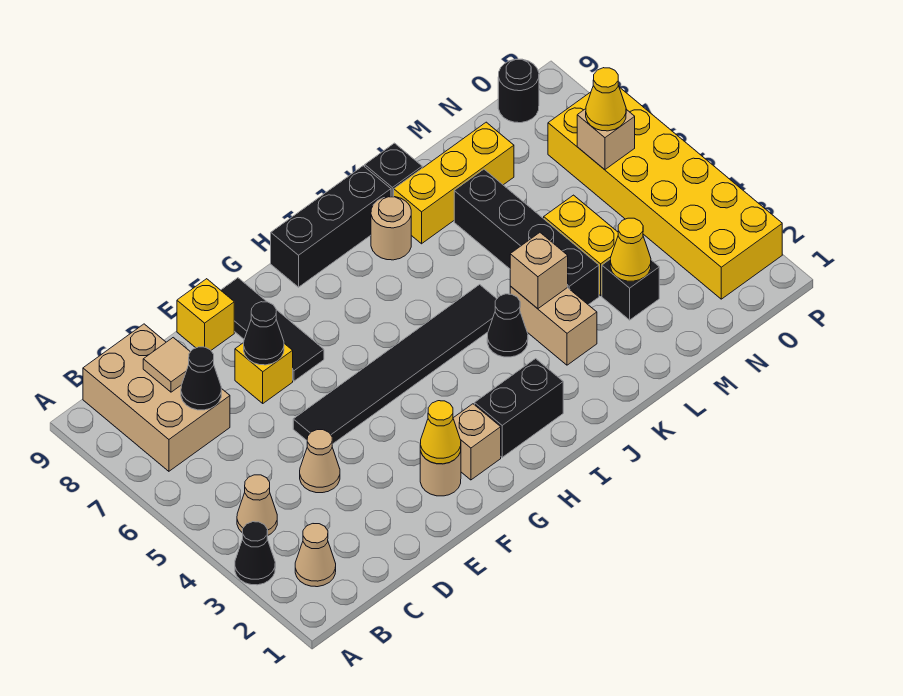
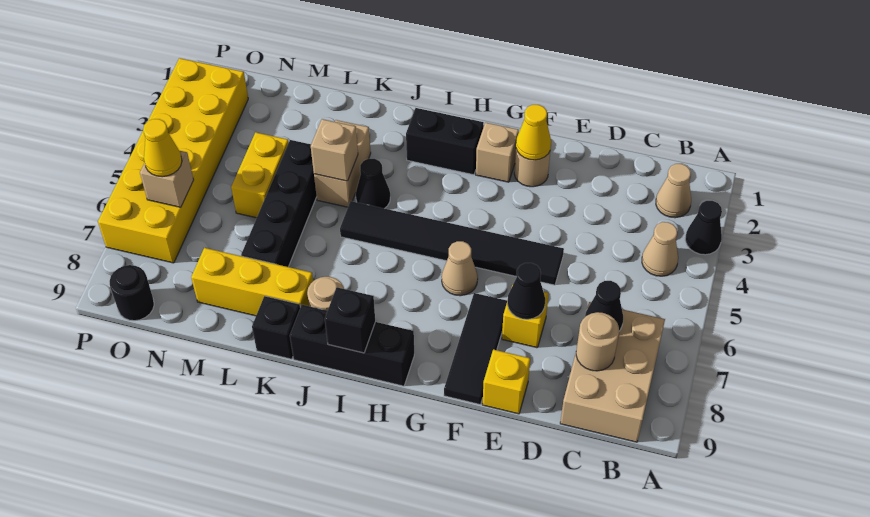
tan tile C8 level 2 -> tan round brick C8 level 2
tan cone D4 level 1 -> tan cone G6 level 1
black brick M3 level 1 -> black brick I9 level 2
yellow cone M3 level 2 -> none

